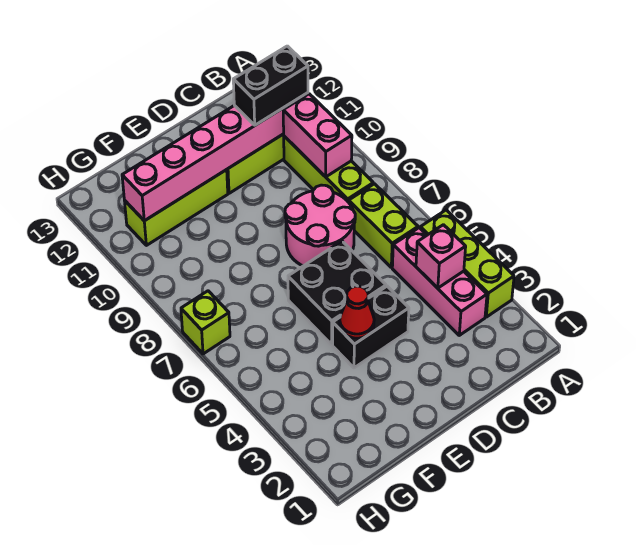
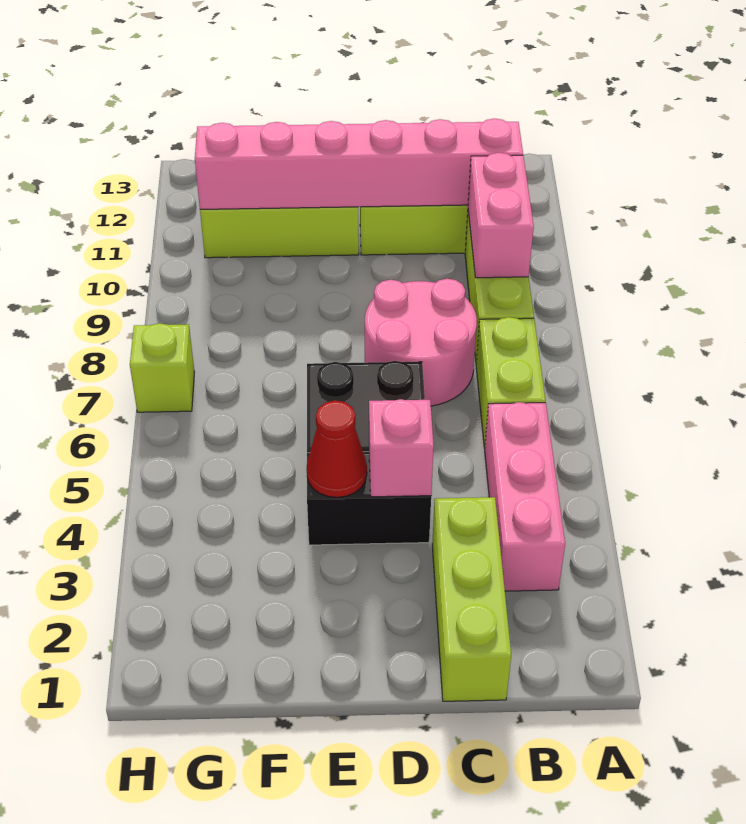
lime brick A3:A5 level 1 -> lime brick C1:C3 level 1
pink brick B4 level 2 -> pink brick D4 level 2
black brick B11:C11 level 3 -> none

